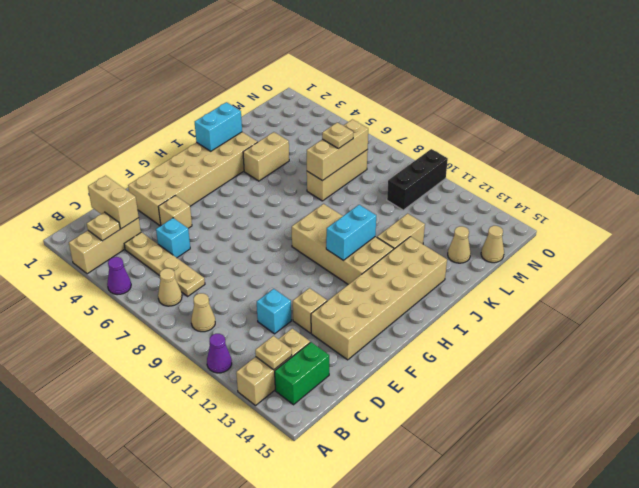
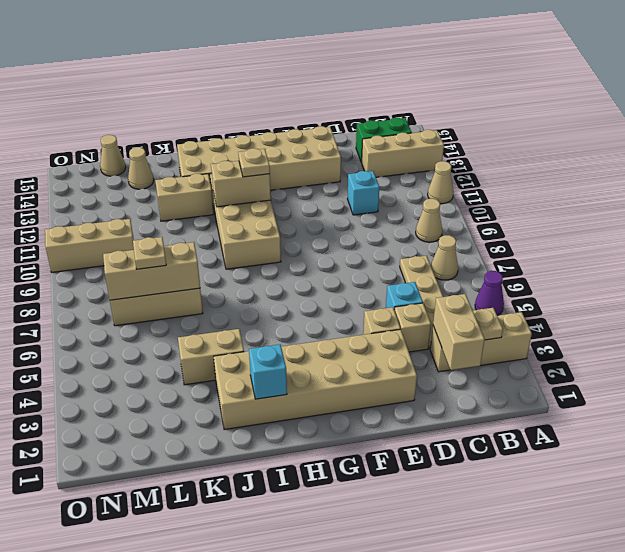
purple cone A11 level 1 -> tan cone A11 level 1
tan plate B13 level 2 -> tan plate H11 level 3
tan brick E12 level 1 -> tan brick D4 level 1
cyan brick H11:I11 level 2 -> tan brick H11:I11 level 2
cyan brick I2:J2 level 2 -> cyan brick I2 level 2
black brick M10:O10 level 1 -> tan brick M10:O10 level 1

